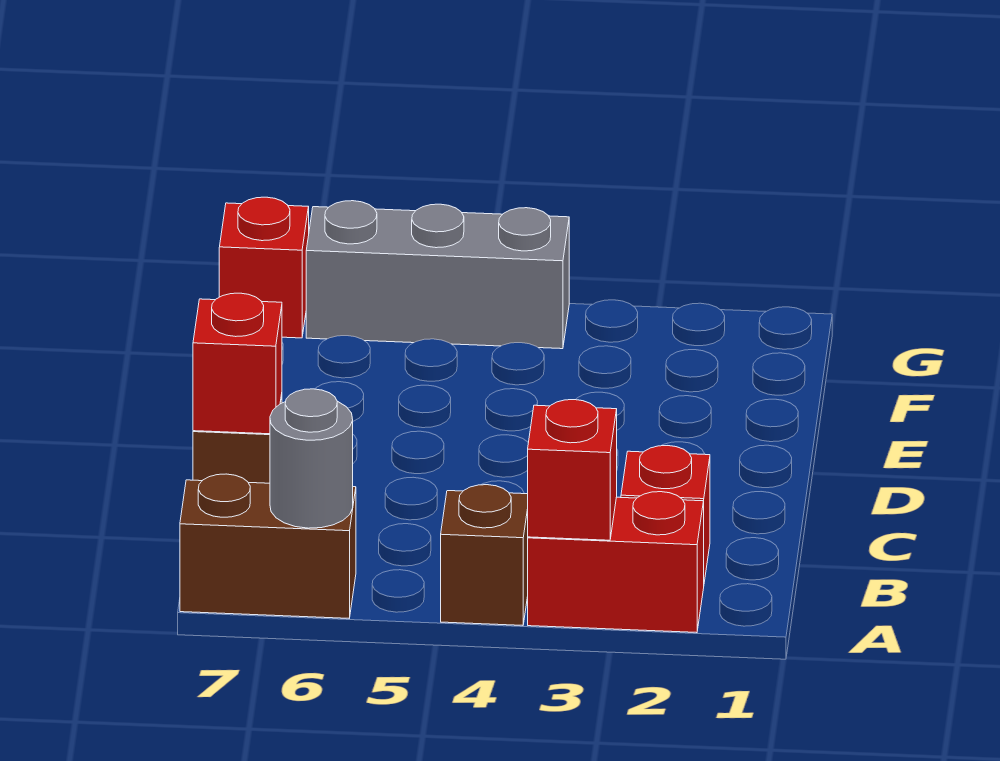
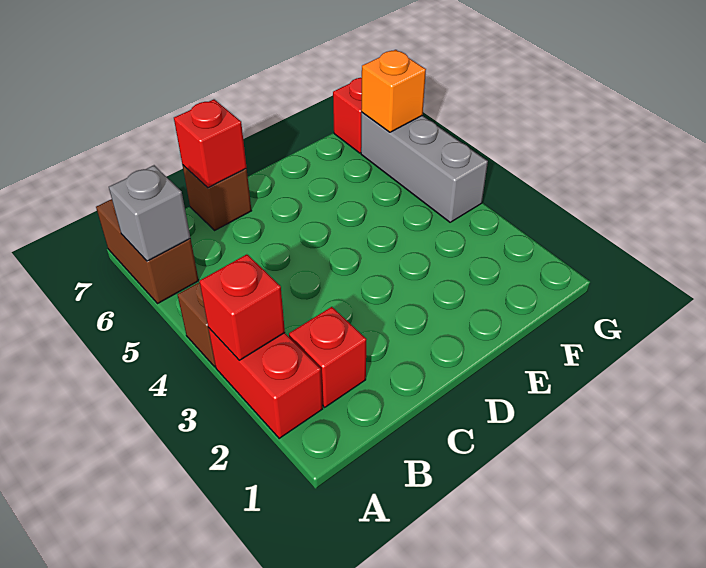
grey round brick A6 level 2 -> grey brick A6 level 2
none -> orange brick G6 level 2

